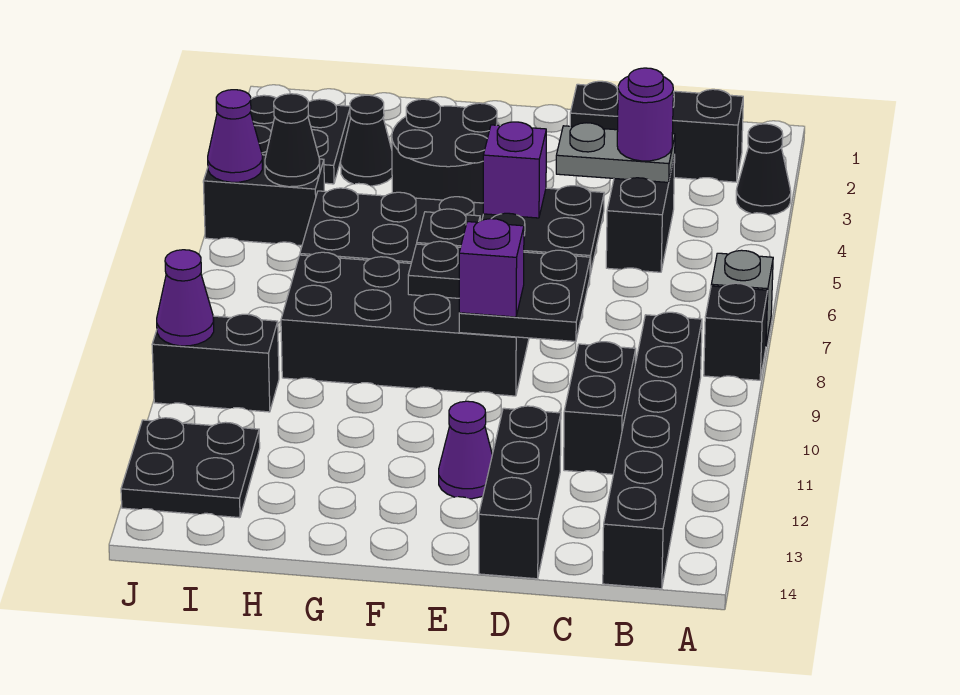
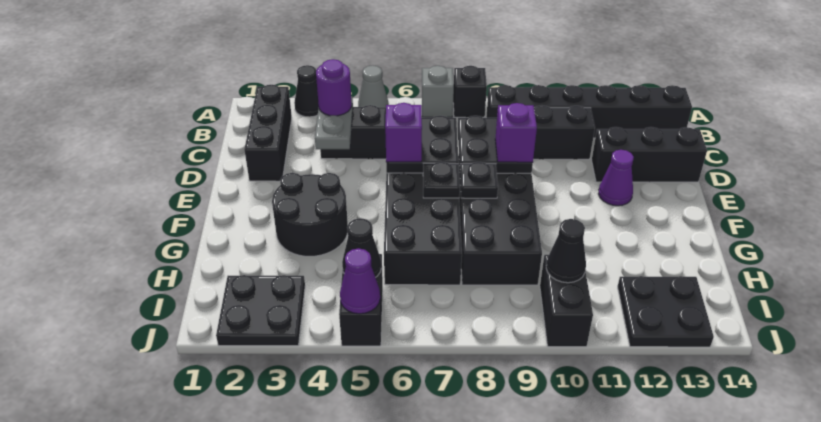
none -> grey cone A5 level 1
black cone H3 level 1 -> black cone I10 level 2
purple cone J10 level 2 -> none

